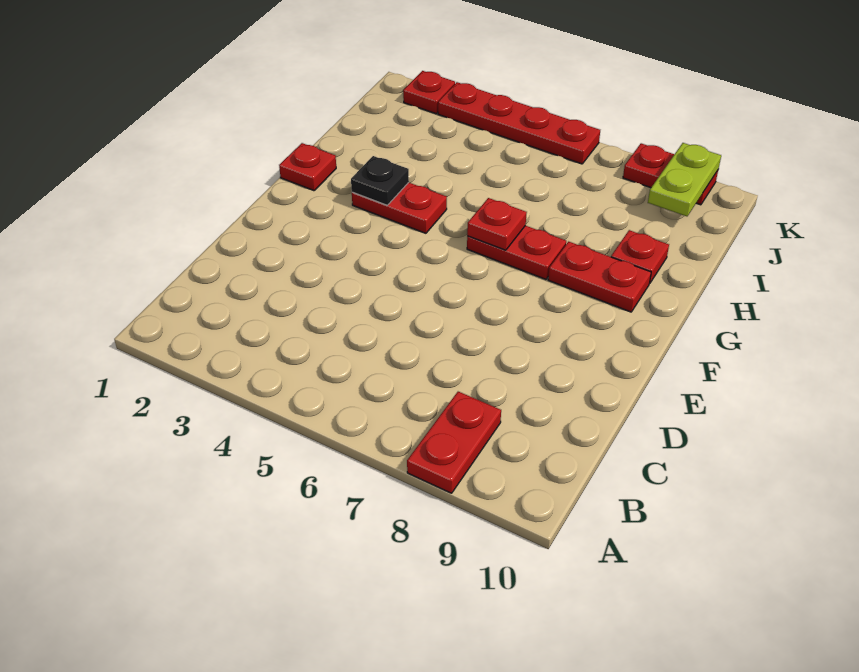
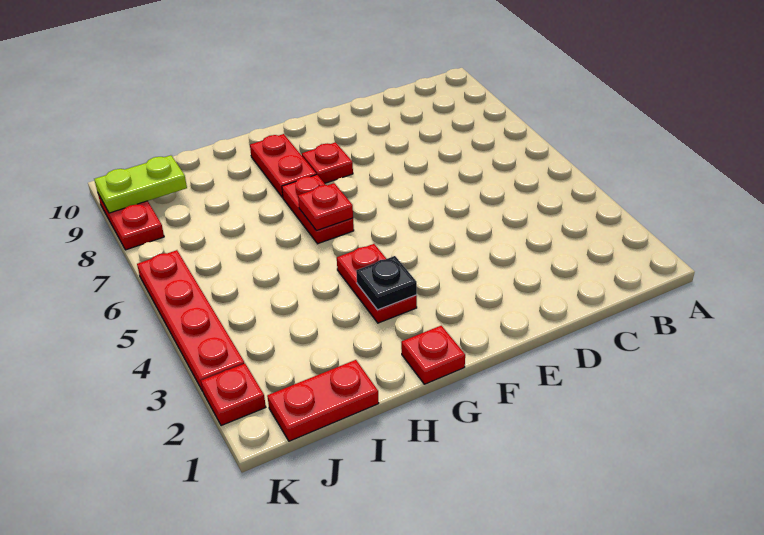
red plate A8:B8 level 1 -> red plate I1:J1 level 1
red plate H9 level 1 -> red plate F8 level 1

